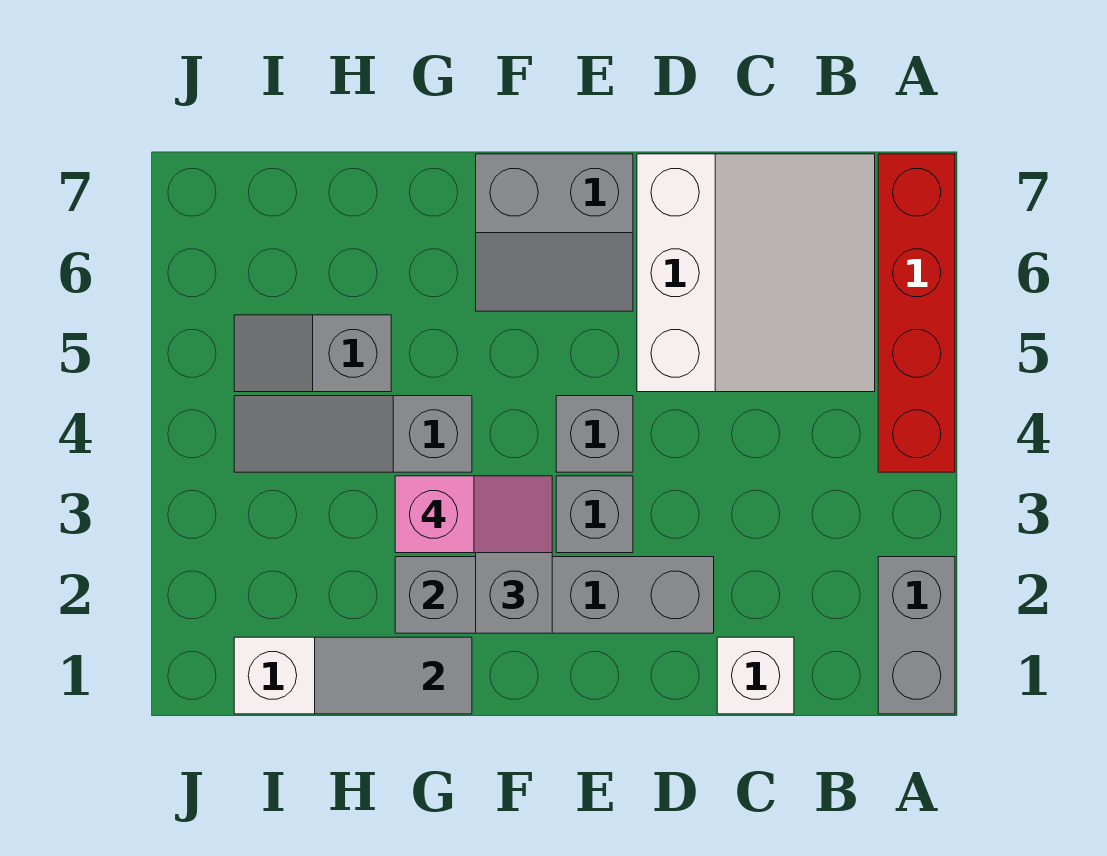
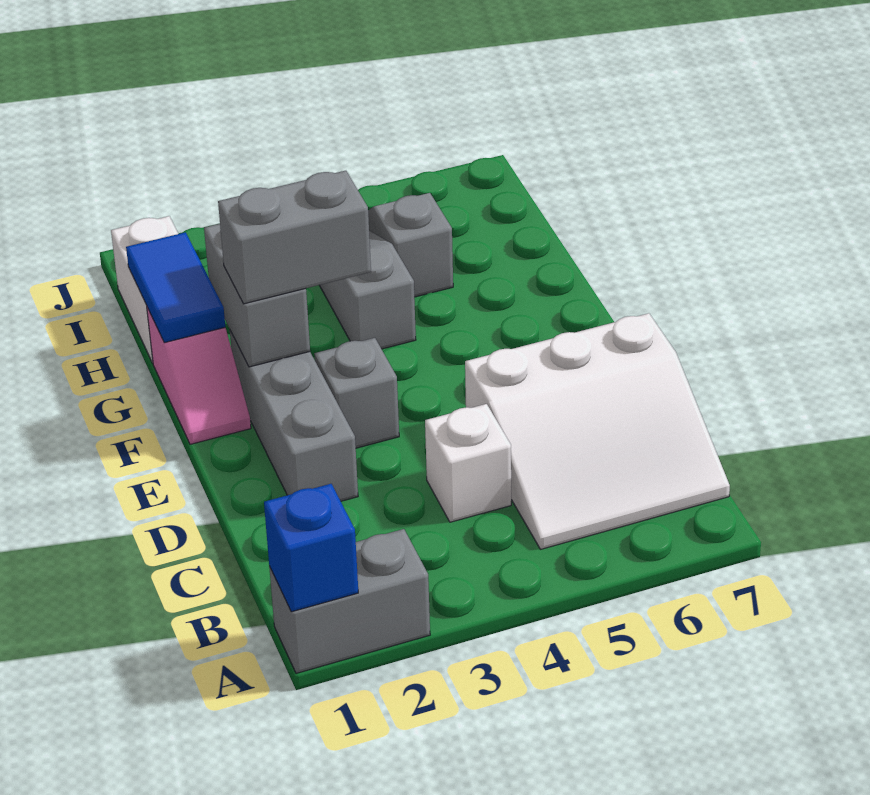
none -> blue brick A1 level 2
red brick A4:A7 level 1 -> none
white brick C1 level 1 -> white brick C4 level 1
grey brick E4 level 1 -> none
grey slope E6:F7 level 1 top 7 -> none
pink slope F3:G3 level 4 top G -> pink slope F1:G1 level 1 top G
grey tile G1:H1 level 2 -> blue tile G1:H1 level 2

